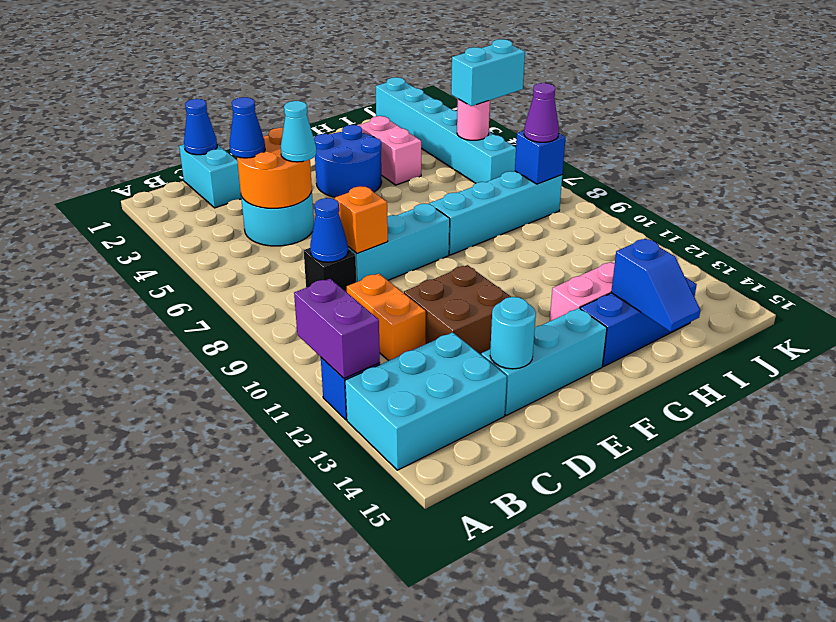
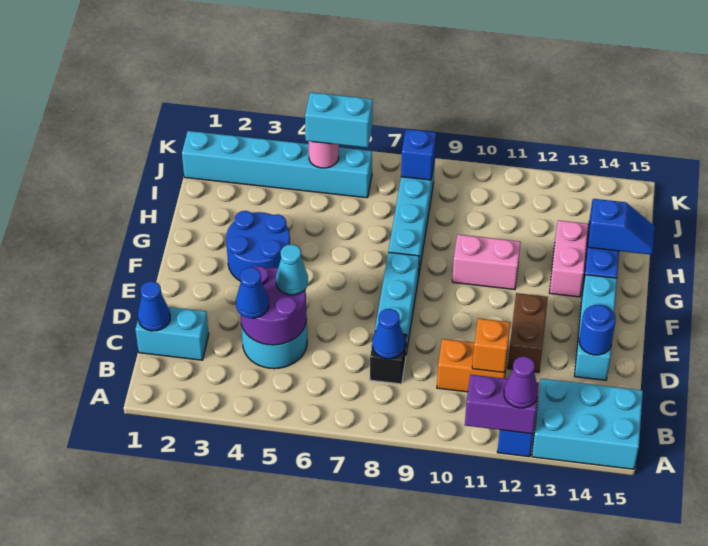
cyan brick A13:C14 level 1 -> cyan brick A13:B15 level 1
orange round brick C4:D5 level 2 -> purple round brick C4:D5 level 2
orange brick D8 level 2 -> orange brick C11 level 2
brown brick D11:E12 level 1 -> brown brick D12:E12 level 1
cyan round brick D14 level 2 -> blue round brick D14 level 2
pink brick H3:H4 level 1 -> pink brick G10:G11 level 1
cyan brick J5:K5 level 3 -> cyan brick J5:J6 level 3
purple cone J8 level 3 -> purple cone A12 level 3

